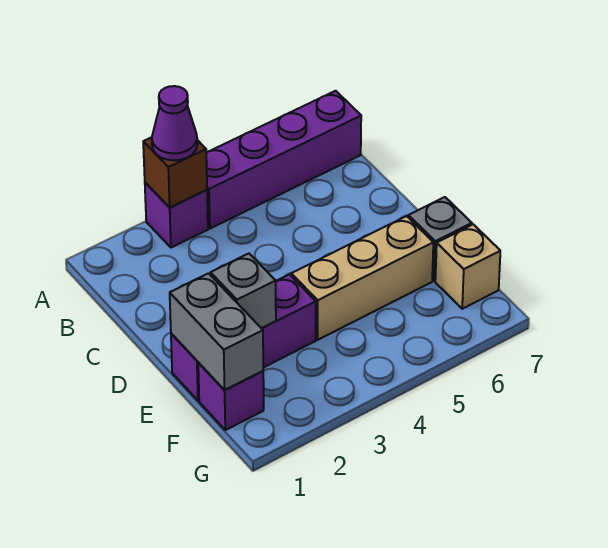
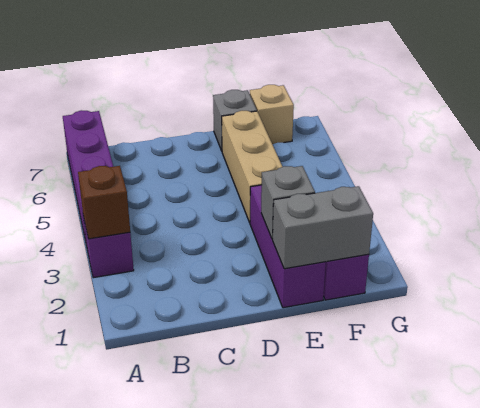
purple cone A3 level 3 -> none

